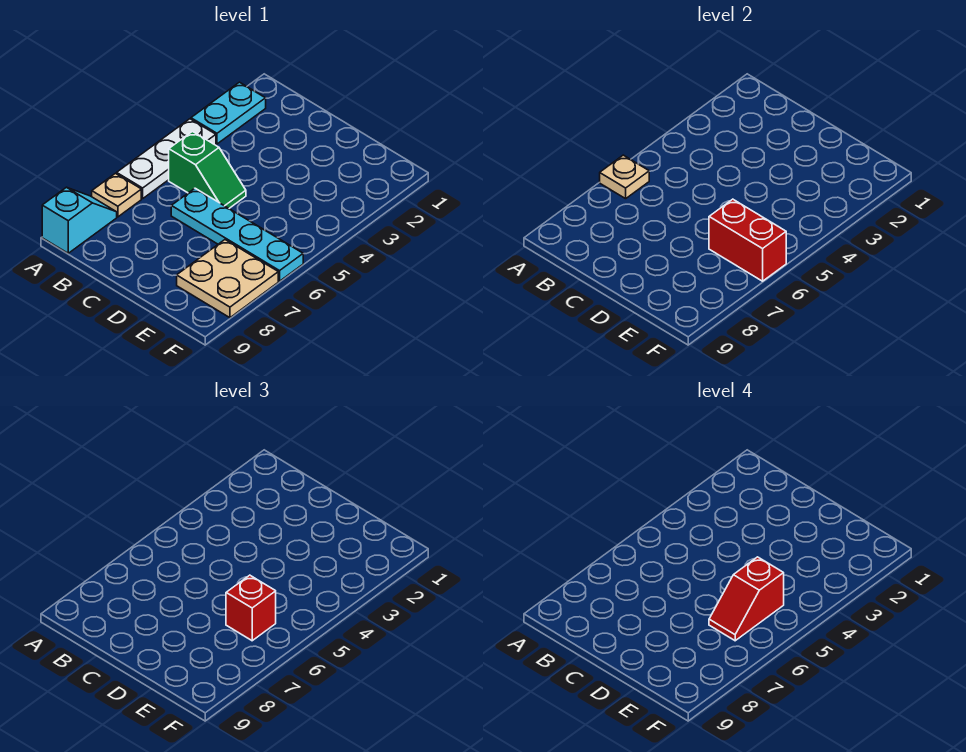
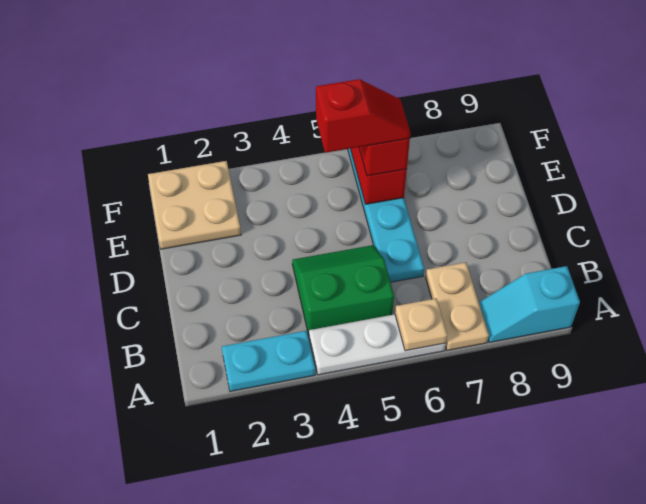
tan plate A7 level 1 -> tan plate A7:B7 level 1
green slope B5:C5 level 1 top B -> green slope B4:C5 level 1 top B
tan plate E7:F8 level 1 -> tan plate E1:F2 level 1

